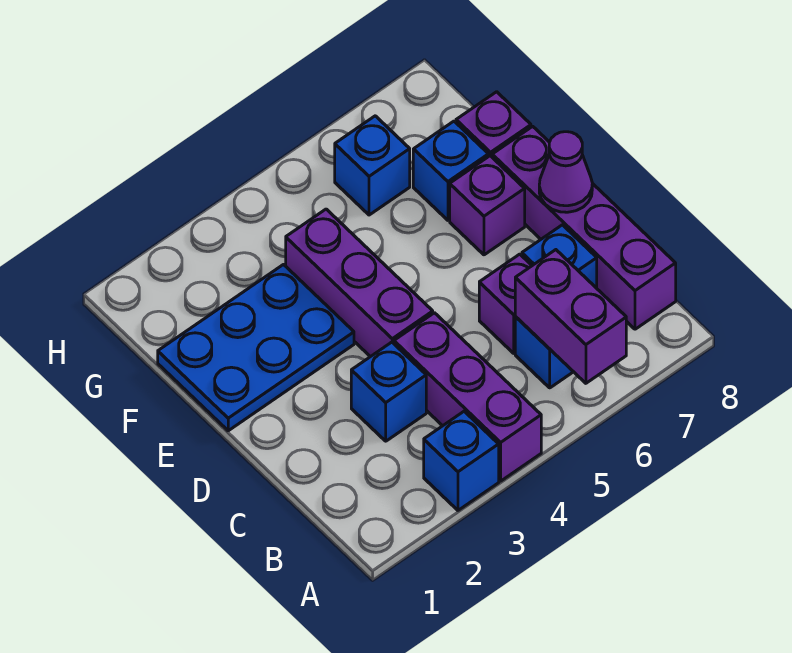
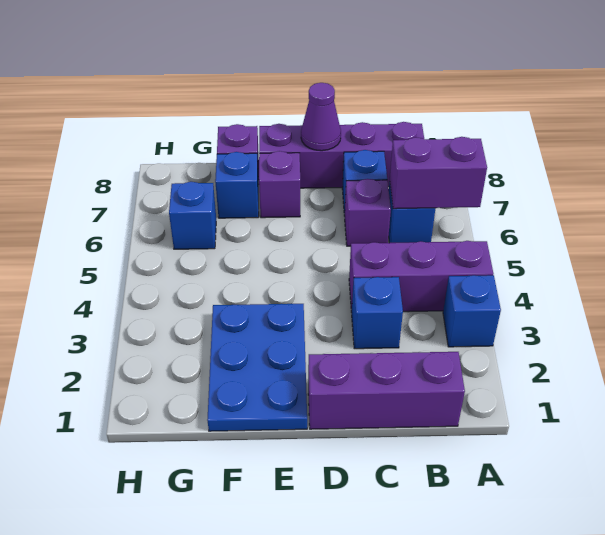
purple brick D4:F4 level 1 -> purple brick B1:D1 level 1

